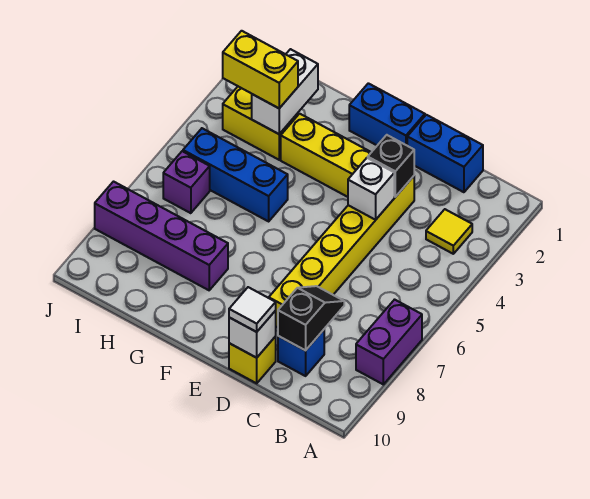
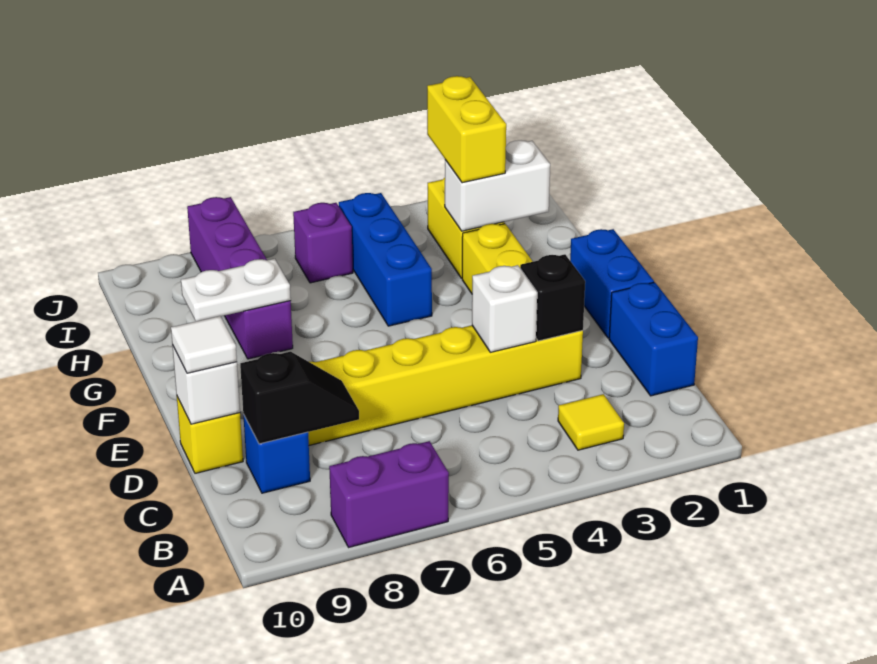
none -> white plate G8:G9 level 2

